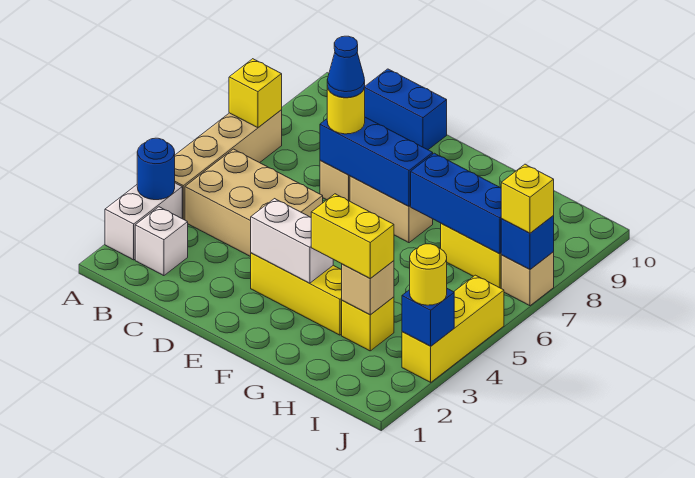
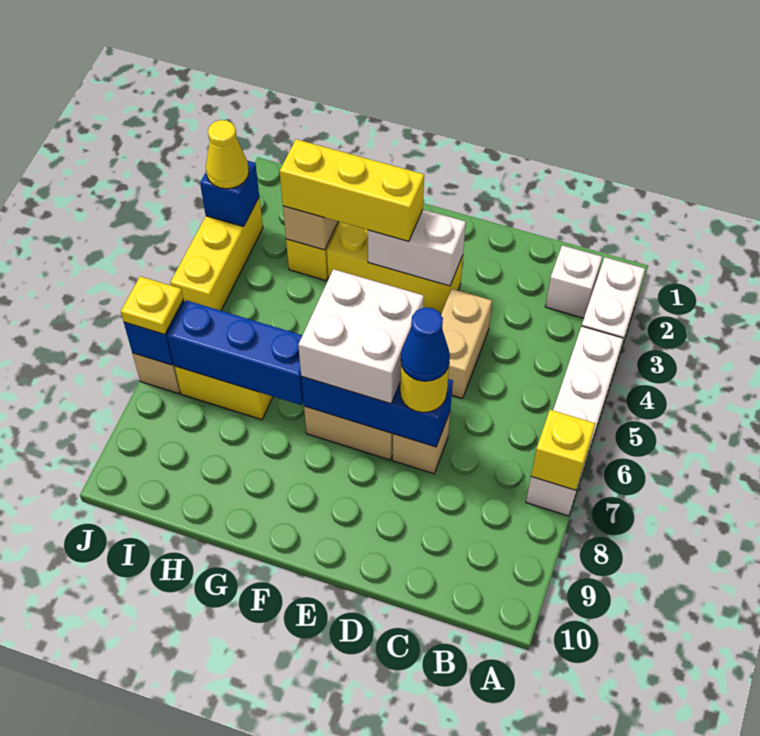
blue round brick A3 level 2 -> none
tan brick A4:A7 level 1 -> white brick A4:A7 level 1
tan brick B4:D5 level 1 -> tan brick D4:D5 level 1
blue brick C10:D10 level 1 -> none
none -> white brick E6:F7 level 3
yellow brick G3:H3 level 3 -> yellow brick F3:H3 level 3
yellow round brick J3 level 3 -> yellow cone J3 level 3
yellow brick J7 level 3 -> yellow plate J7 level 3

